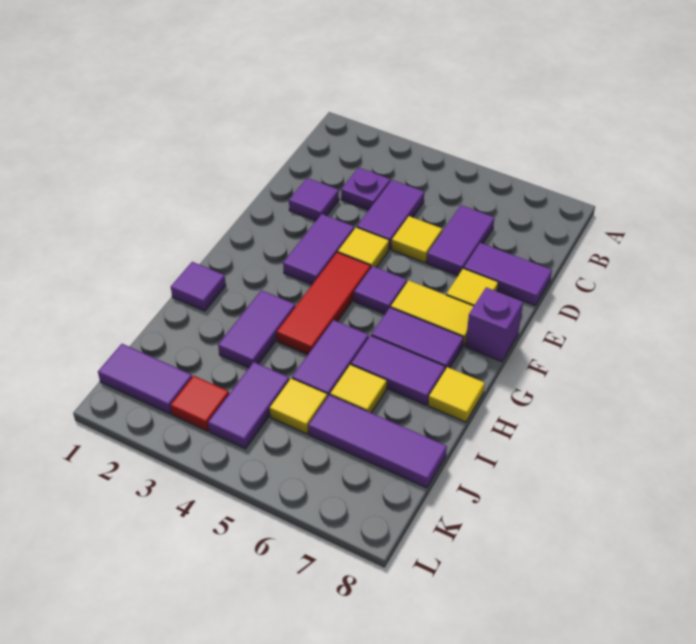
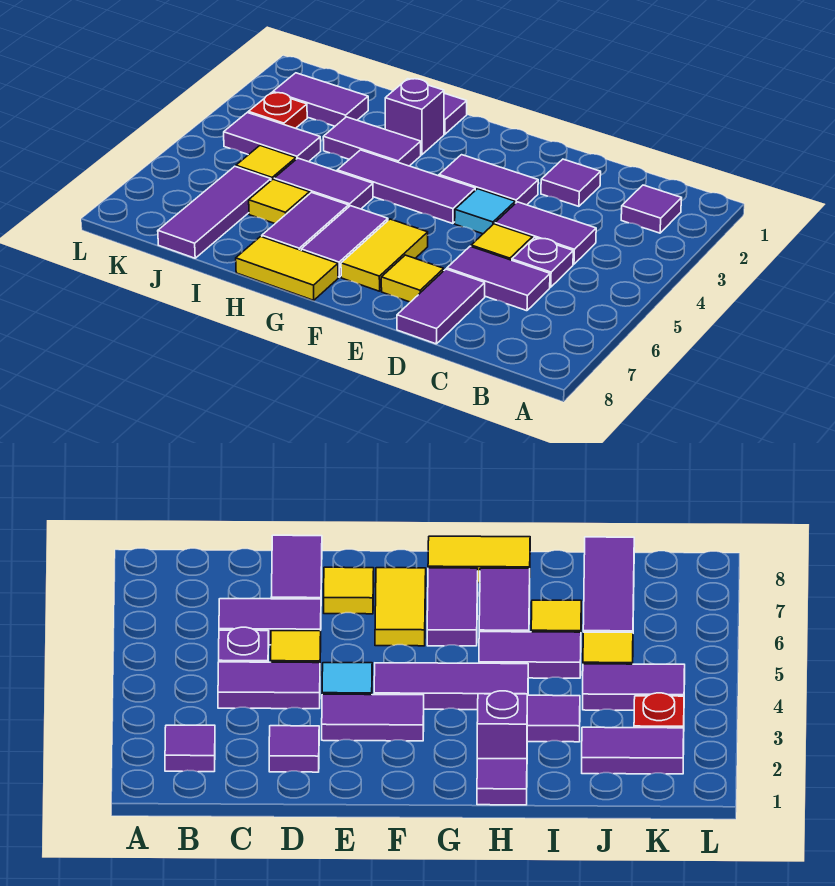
purple plate C3 level 1 -> purple plate C5 level 1
yellow tile E4 level 1 -> cyan tile E4 level 1
red tile F4:H4 level 1 -> purple tile F4:H4 level 1
purple tile F5 level 1 -> purple tile B2 level 1
purple brick F8 level 1 -> purple brick H2 level 1
yellow tile H8 level 1 -> yellow tile G8:H8 level 1
purple tile K1:K2 level 1 -> purple tile J2:K2 level 1
red tile K3 level 1 -> red plate K3 level 1

